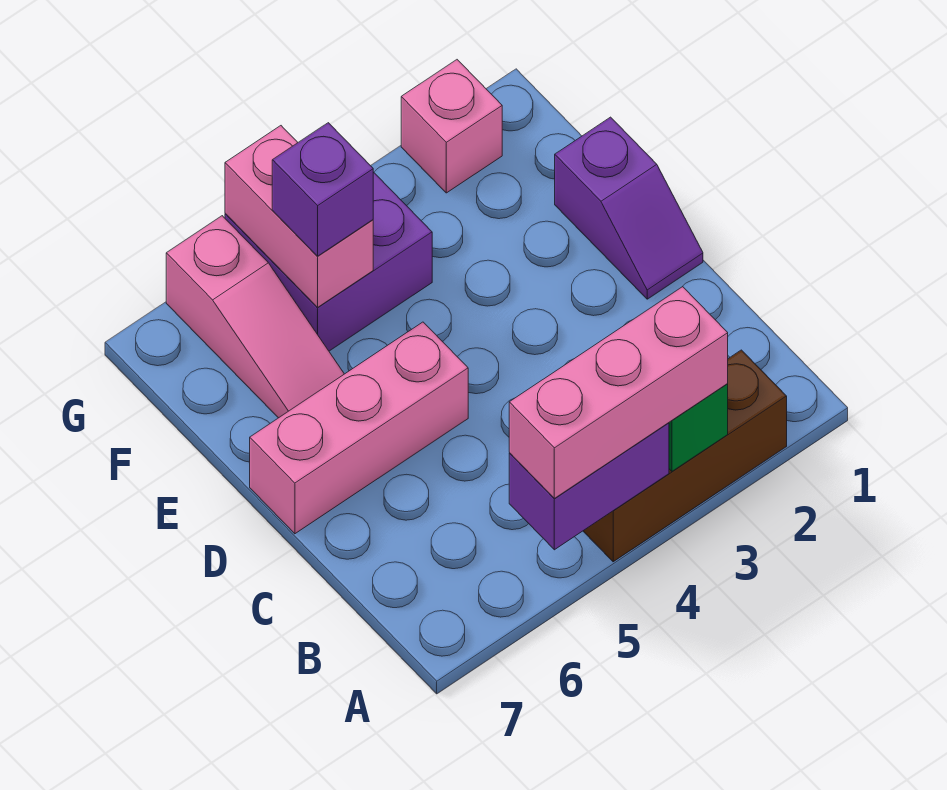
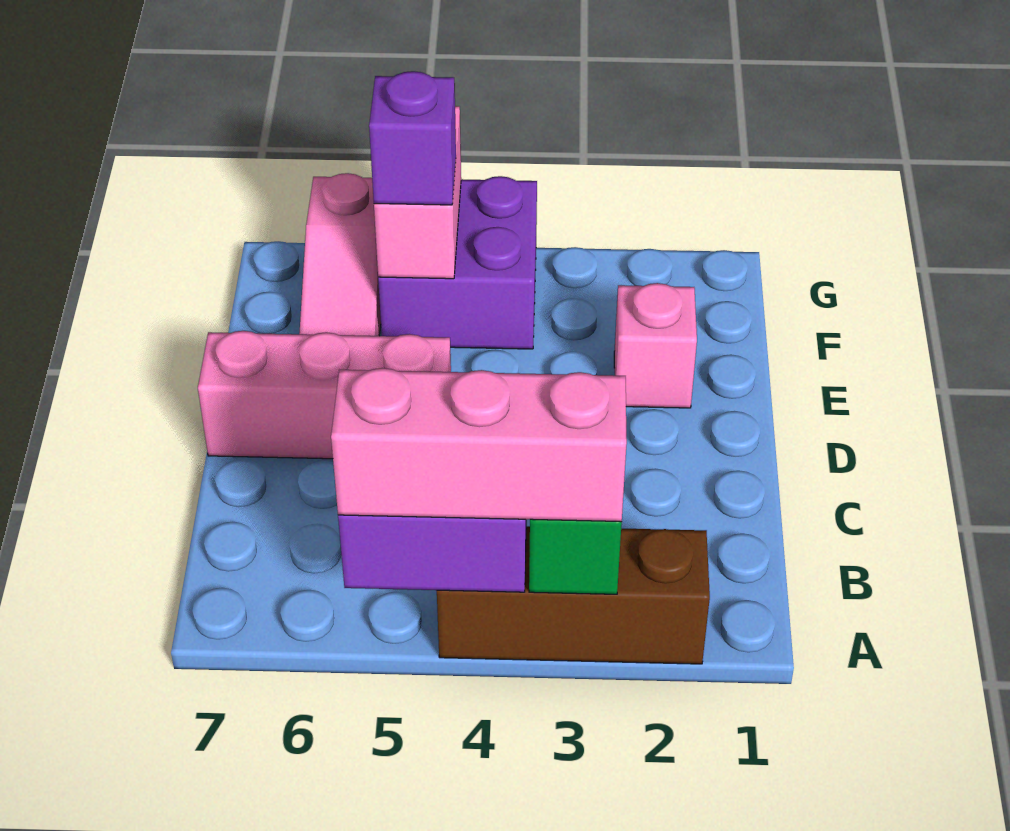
purple slope D1:E1 level 1 top E -> none
pink brick G2 level 1 -> pink brick E2 level 1

